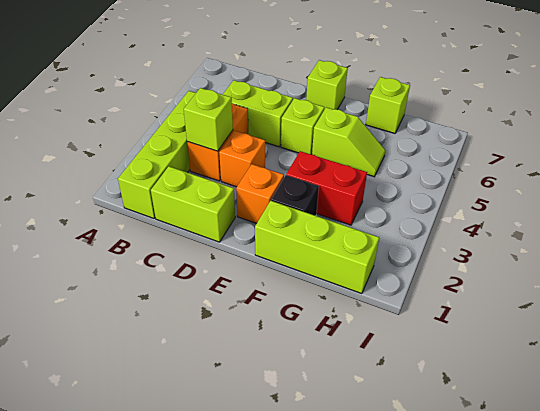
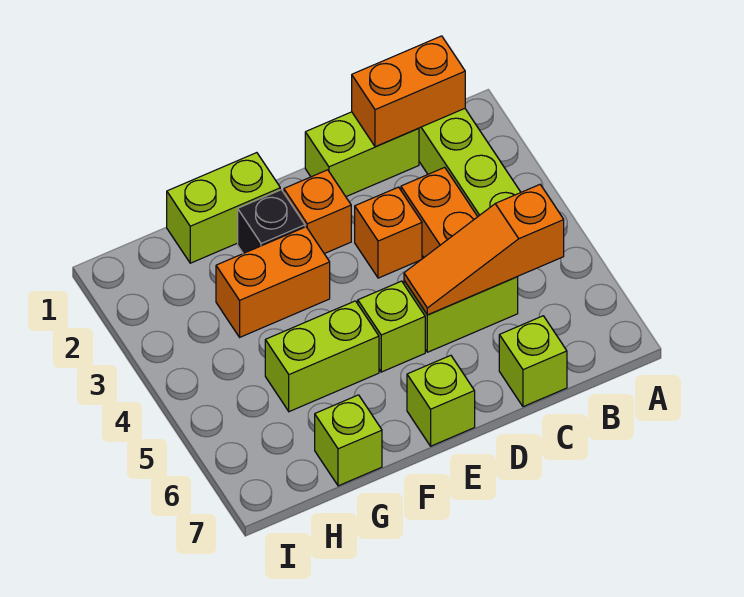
none -> orange brick B1:C1 level 2
none -> orange slope B5:D5 level 2 top B
lime brick C3 level 2 -> lime brick C7 level 1
lime brick F1:H1 level 1 -> lime brick F1:G1 level 1
red brick F3:G3 level 1 -> orange brick F3:G3 level 1
lime slope F5:G5 level 1 top F -> lime brick F5:G5 level 1

